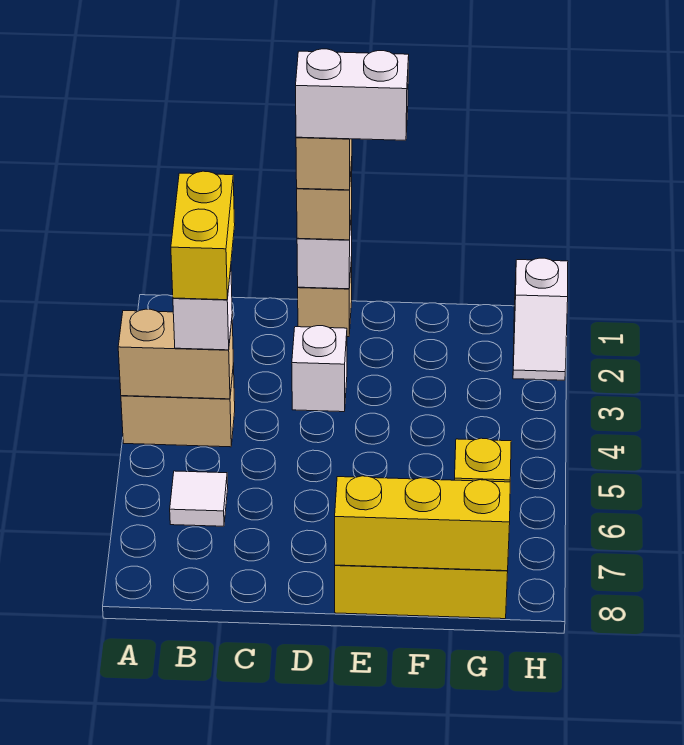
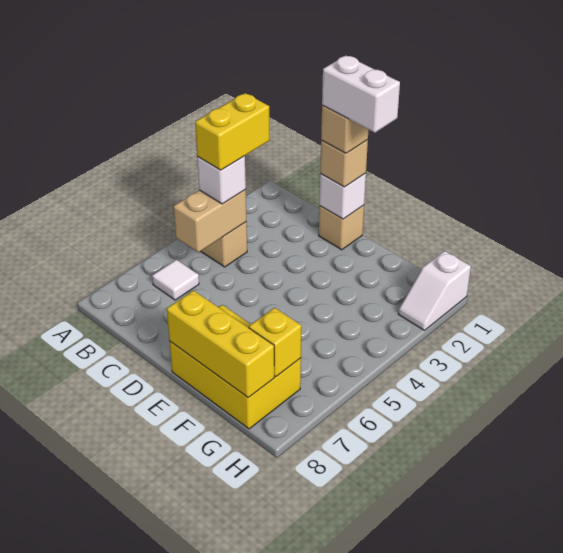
tan brick A4:B4 level 2 -> tan brick B4:B5 level 2
white brick D3 level 1 -> none

